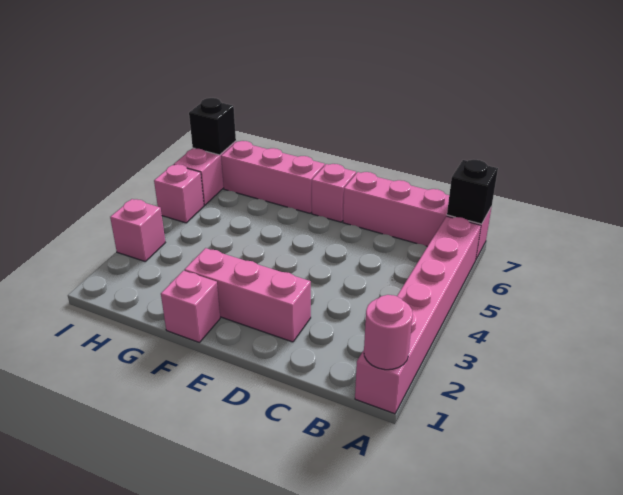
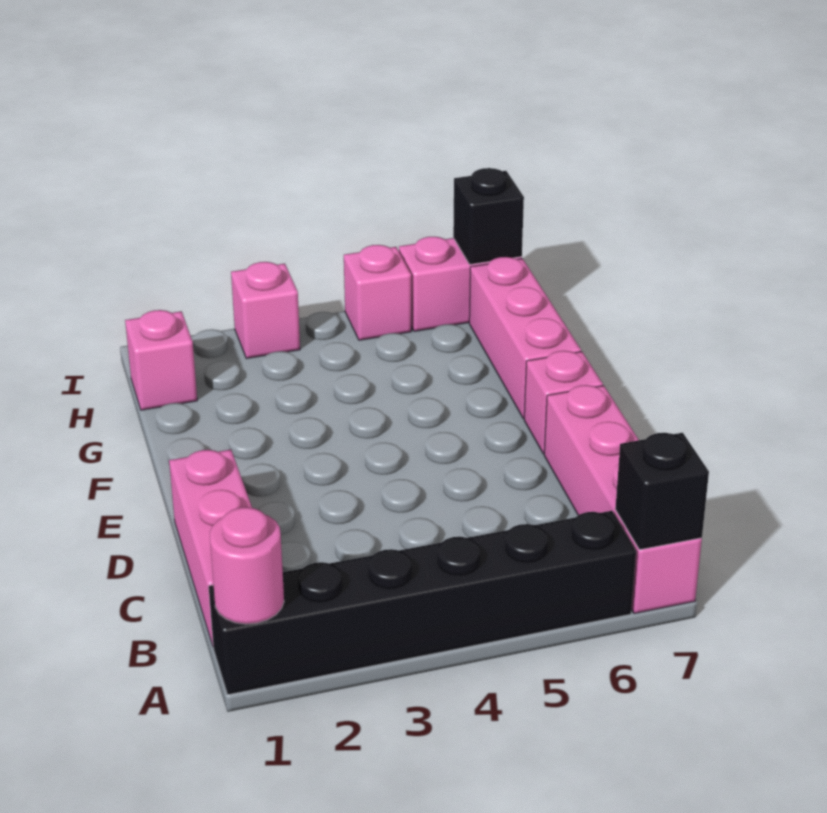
pink brick A1:A6 level 1 -> black brick A1:A6 level 1
pink brick D2:F2 level 1 -> pink brick B1:D1 level 1
pink brick F1 level 1 -> pink brick H1 level 1

